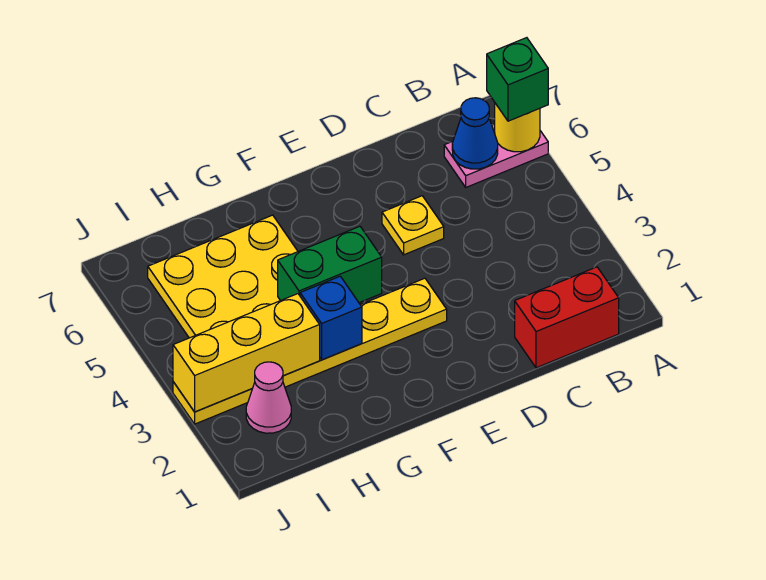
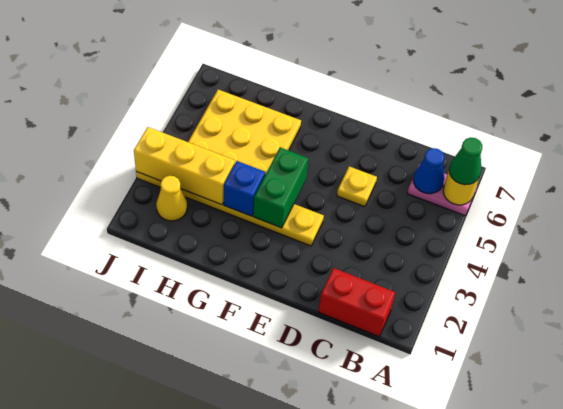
green brick A6 level 3 -> green cone A6 level 3
green brick F4:G4 level 2 -> green brick F3:F4 level 2
pink cone I2 level 1 -> yellow cone I2 level 1

